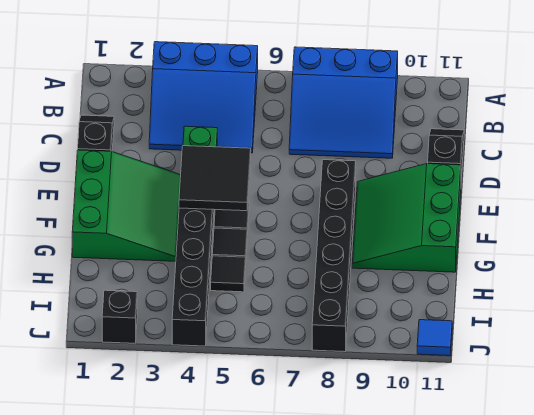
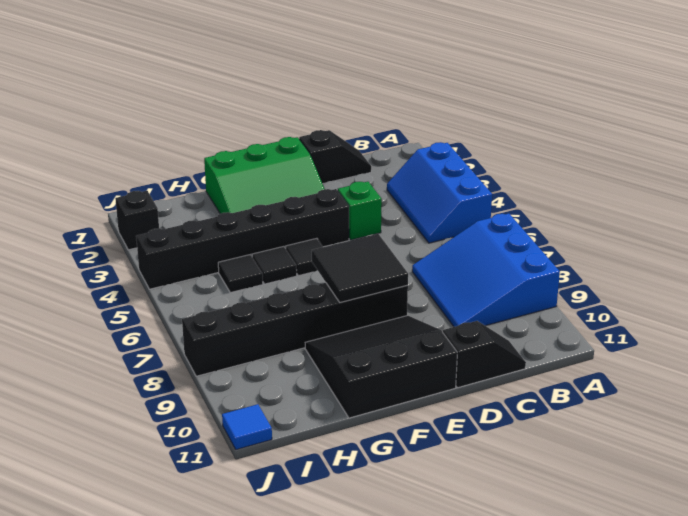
blue slope A3:C5 level 1 top A -> blue slope A3:B5 level 1 top A
black tile E4:F5 level 2 -> black tile E7:F8 level 2
green slope E9:G11 level 1 top 11 -> black slope E9:G11 level 1 top 11

